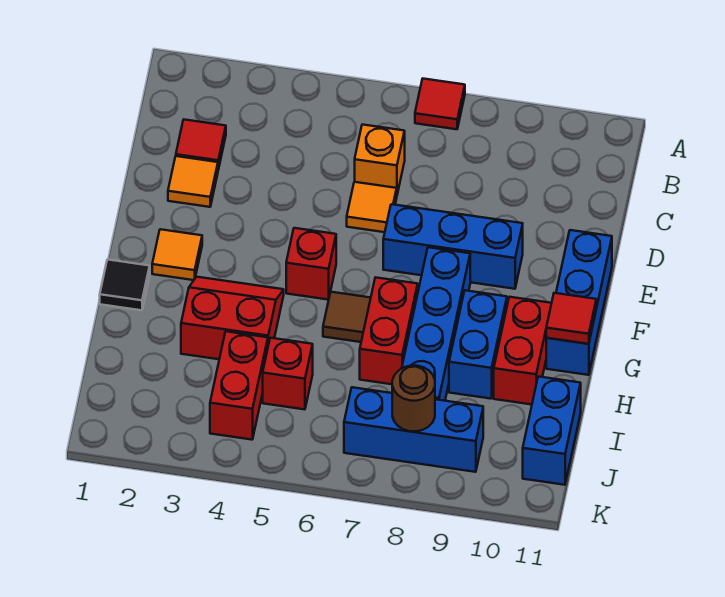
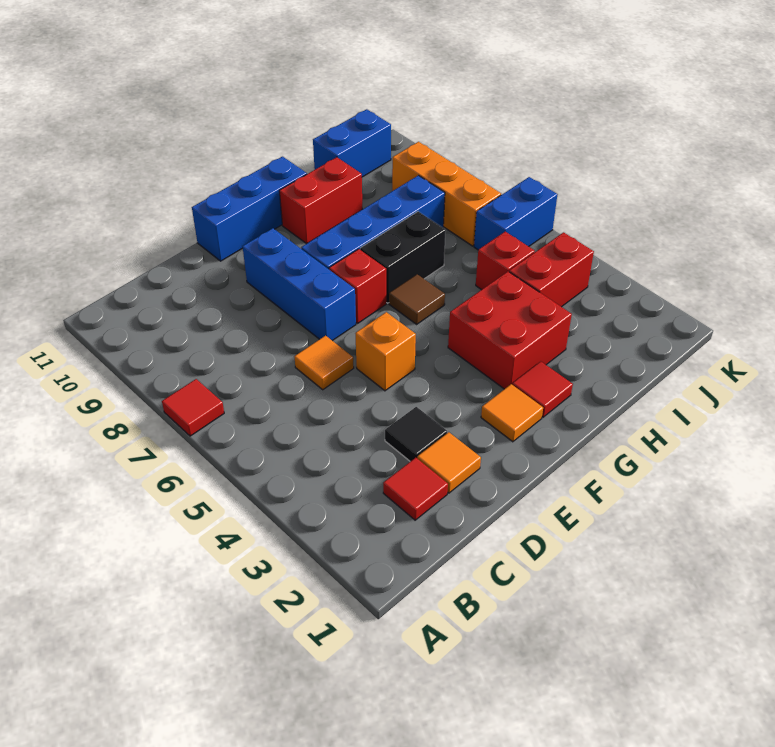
orange brick C6 level 1 -> orange brick E5 level 1
red brick F5 level 1 -> red brick F7 level 1
black tile G1 level 1 -> black tile D3 level 1
red slope G3:H4 level 1 top H -> red brick G3:H4 level 1
red brick G7:H7 level 1 -> black brick G7:H7 level 1
blue brick G9:H9 level 1 -> blue brick J6:K6 level 1
red tile G11 level 2 -> red tile G2 level 1
blue brick J7:J9 level 1 -> orange brick J7:J9 level 1
brown round brick J8 level 2 -> none

